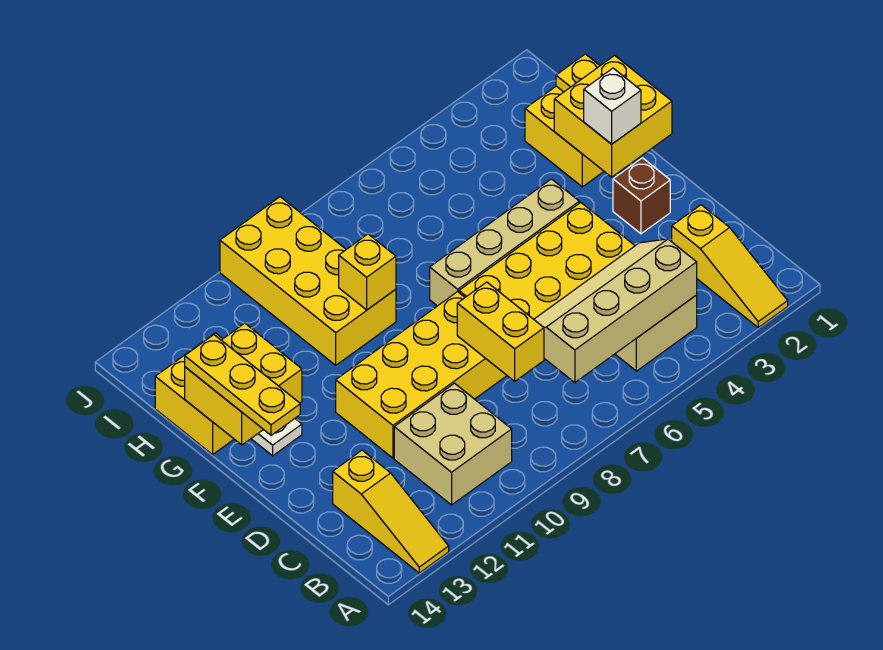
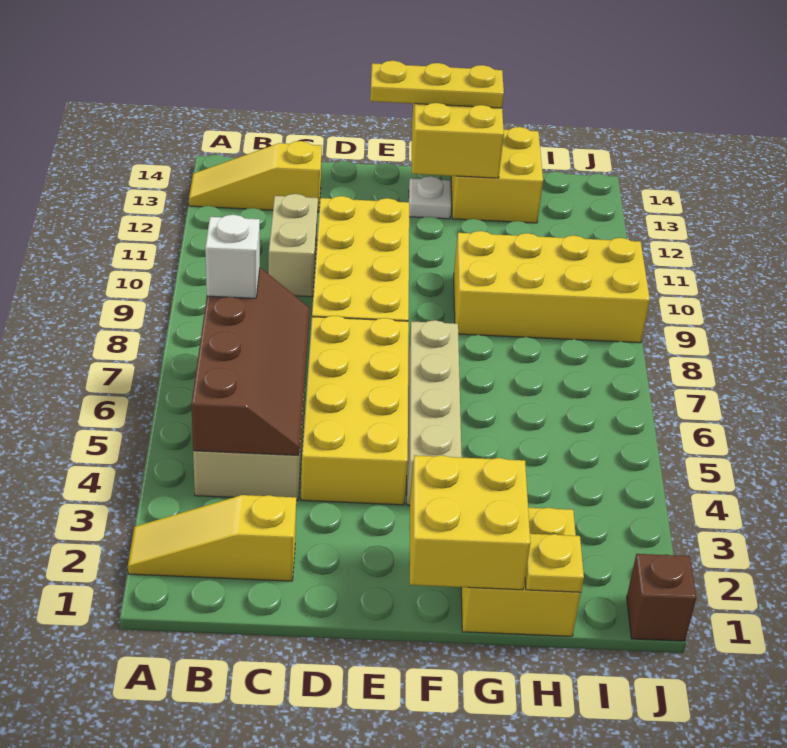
tan slope B4:C7 level 2 top B -> brown slope B4:C7 level 2 top B
tan brick B10:C11 level 1 -> tan brick C10:C11 level 1
yellow brick C8:D8 level 2 -> none
brown brick E2 level 1 -> brown brick J1 level 1
white brick F2 level 3 -> white brick B7 level 3
yellow brick G9 level 2 -> none

